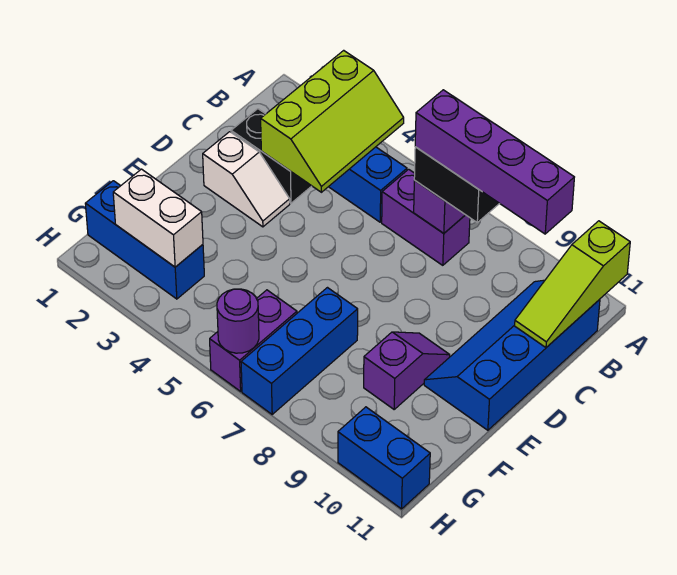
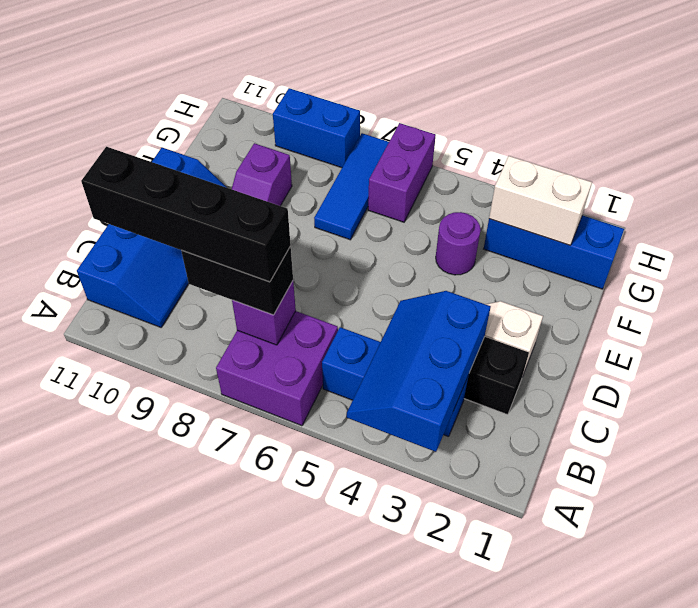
lime slope A3:C4 level 2 top 3 -> blue slope A3:C4 level 2 top 3
lime slope A11:C11 level 2 top A -> none
purple brick B6:B7 level 1 -> purple brick A6:B7 level 1
purple brick B7:B10 level 4 -> black brick B7:B10 level 4
blue brick F7:H7 level 1 -> blue tile F7:H7 level 1
purple round brick H6 level 2 -> purple round brick F4 level 1
blue brick H10:H11 level 1 -> blue brick H8:H9 level 1

